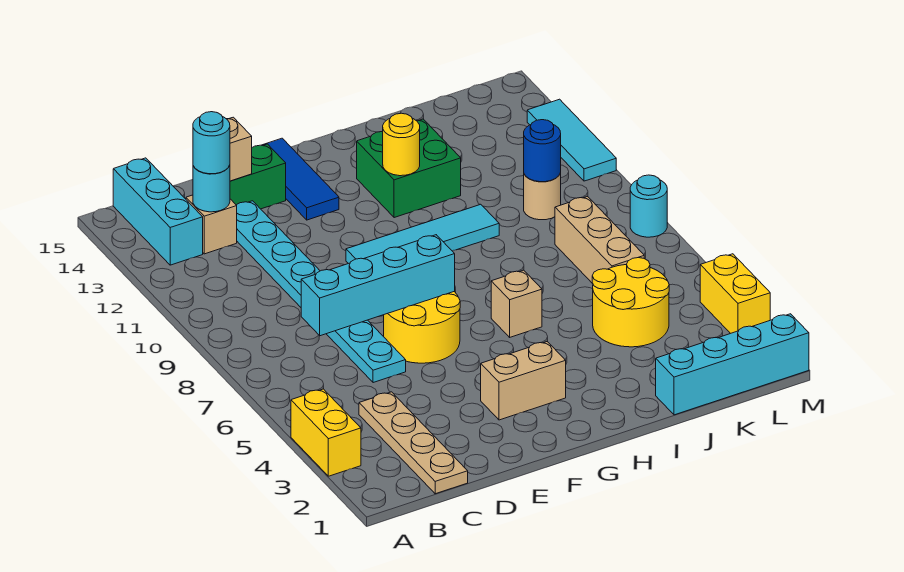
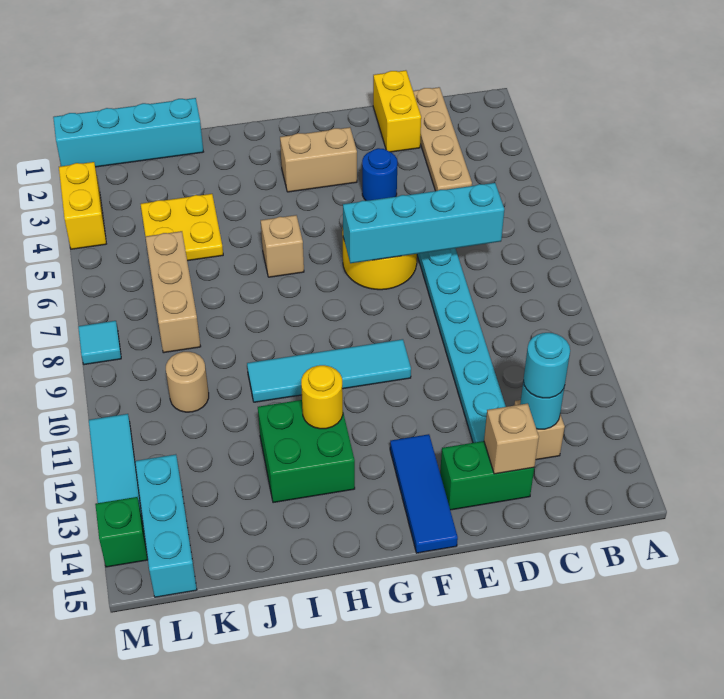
yellow brick A3:A4 level 1 -> yellow brick D1:D2 level 1
cyan brick B13:B15 level 1 -> cyan brick L13:L15 level 1
yellow round brick J4:K5 level 1 -> yellow plate J4:K5 level 1
blue round brick K10 level 2 -> blue round brick E4 level 1
cyan round brick M8 level 1 -> cyan tile M8 level 1
none -> green brick M14 level 1

